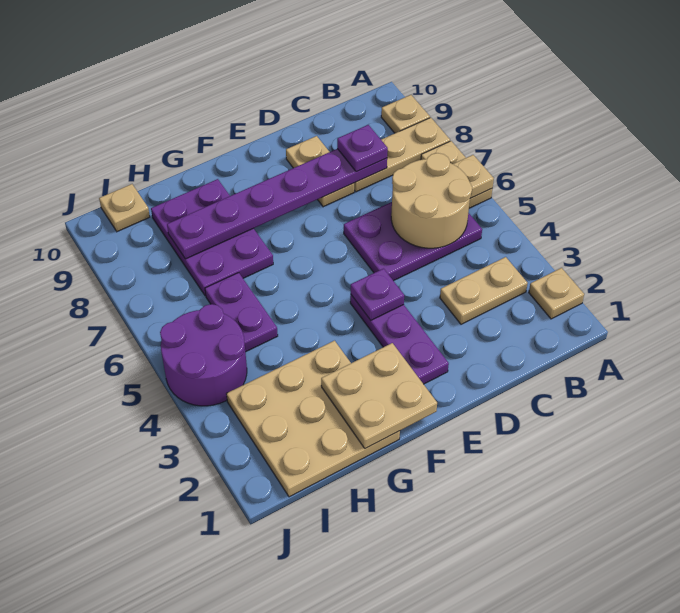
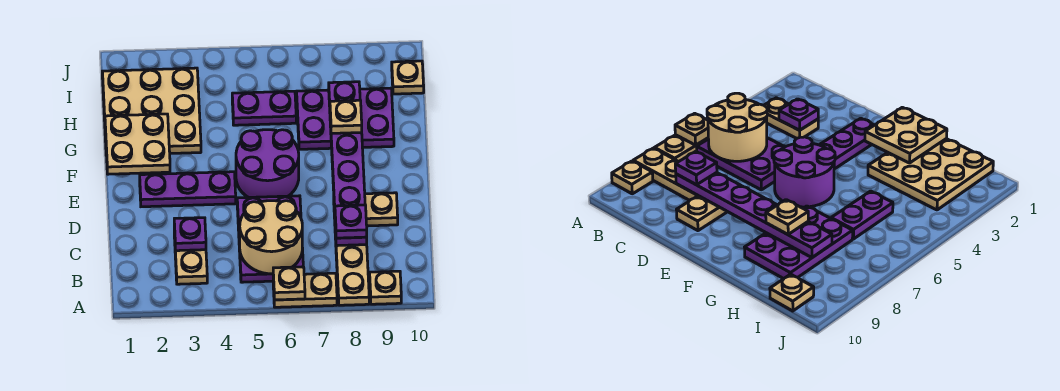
tan plate A2 level 1 -> tan plate G8 level 3
purple plate E4 level 2 -> purple plate C3 level 2
purple round brick I4:J5 level 1 -> purple round brick E5:F6 level 1

